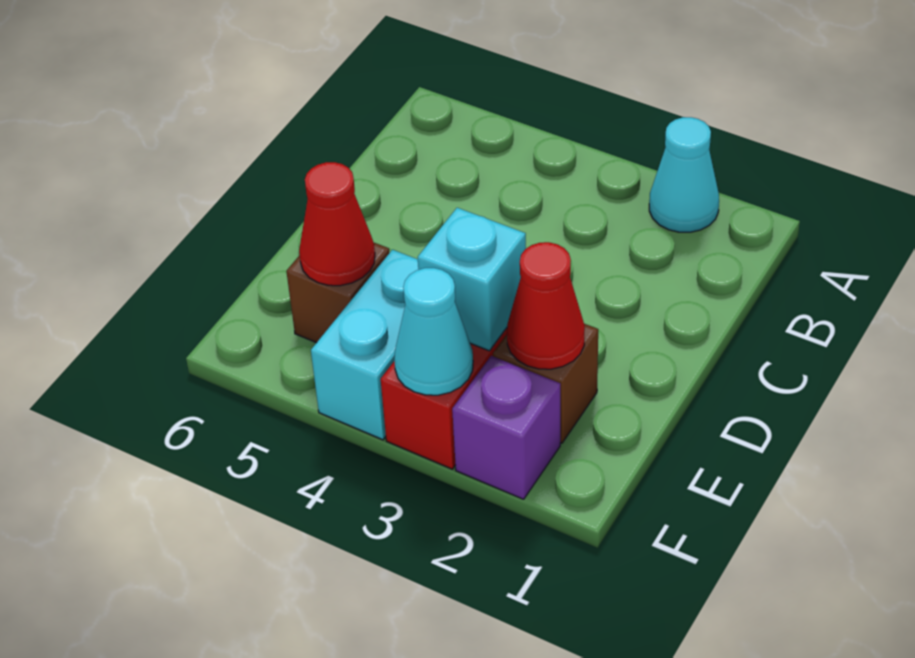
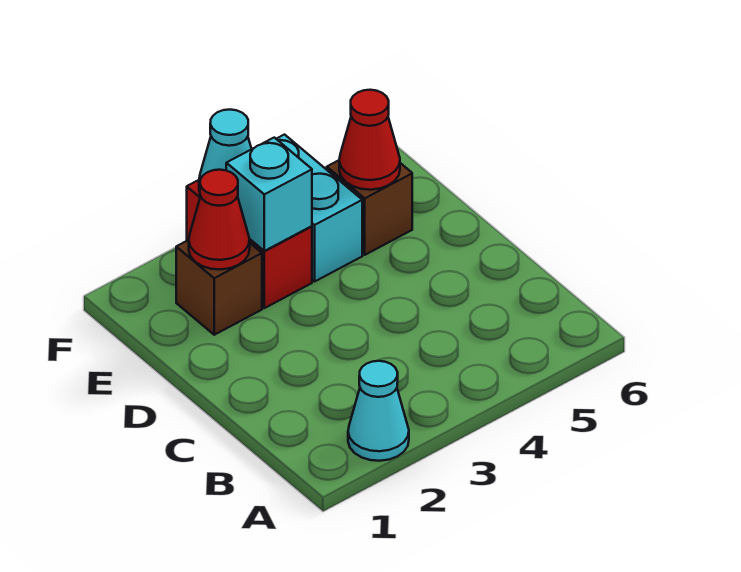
purple brick F2 level 1 -> none

